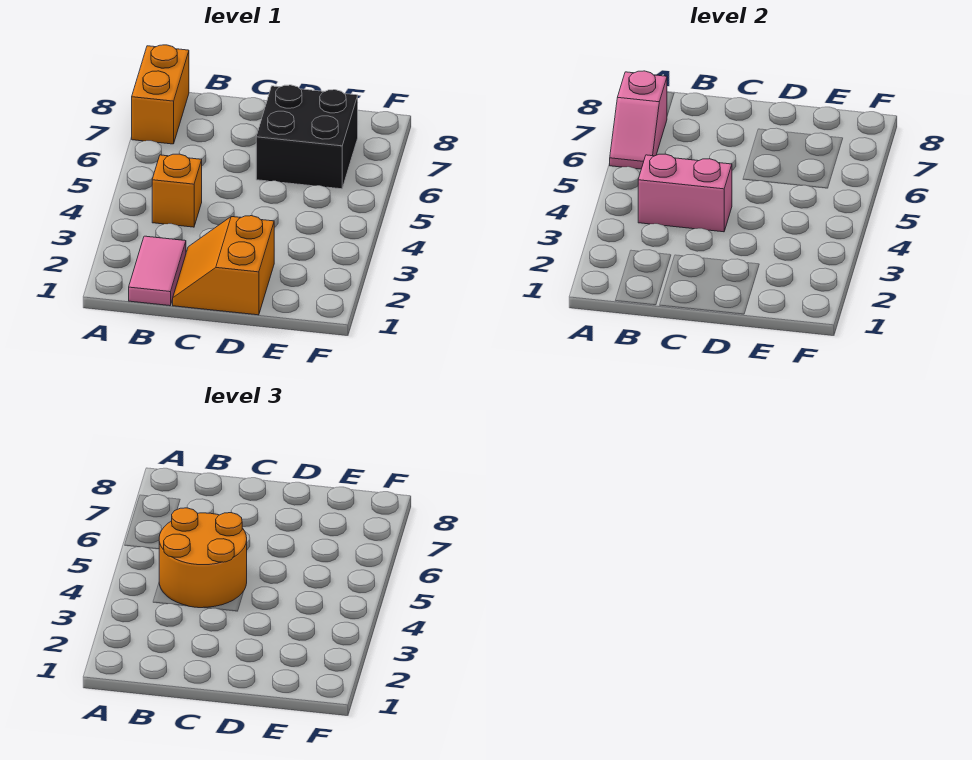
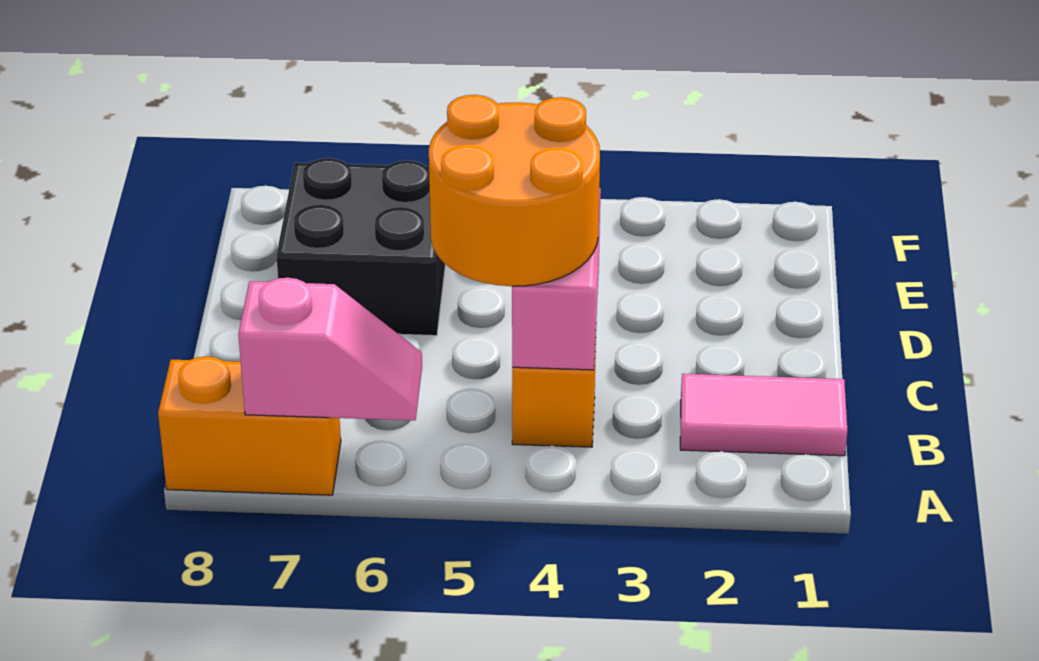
orange slope C1:D2 level 1 top D -> none

